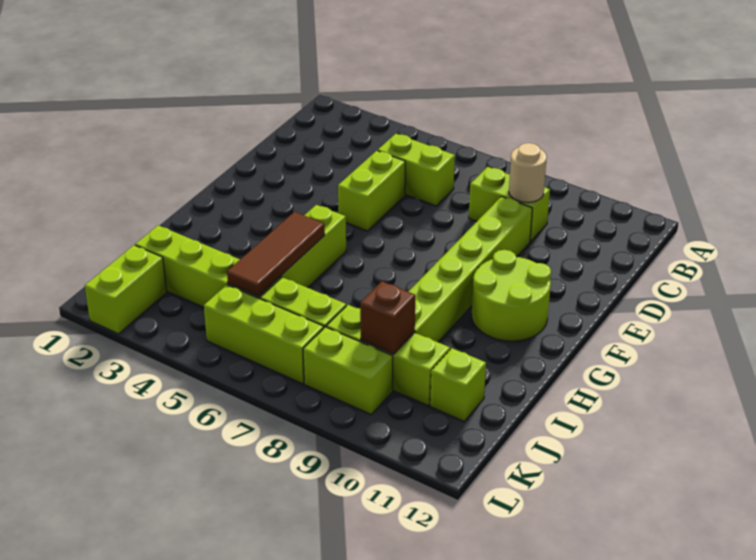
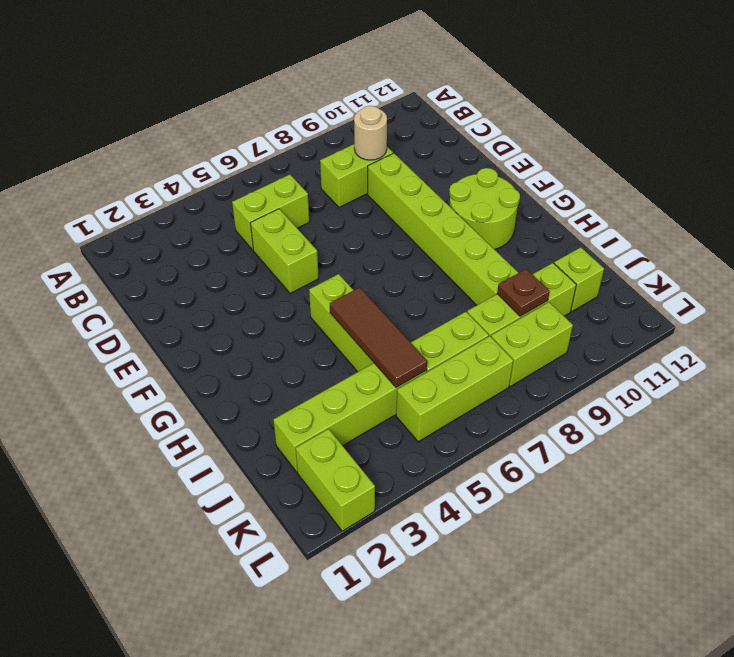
brown brick J9 level 2 -> brown plate J9 level 2

